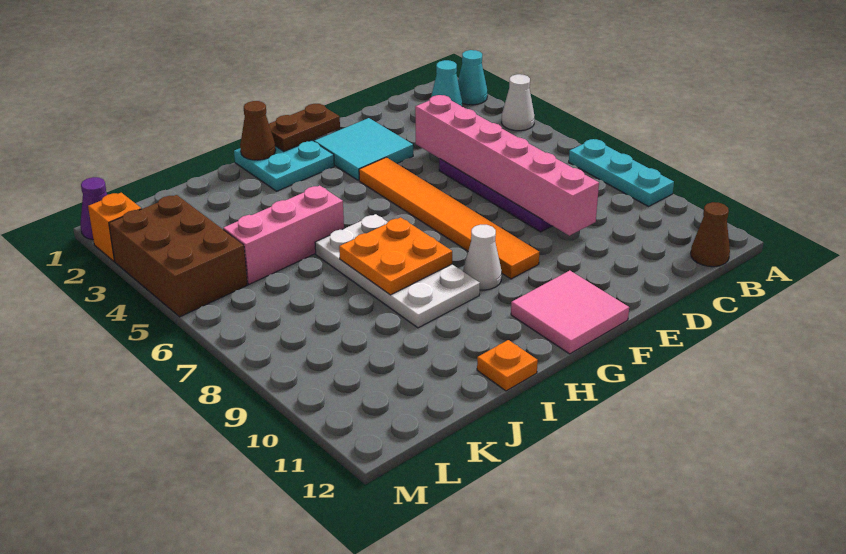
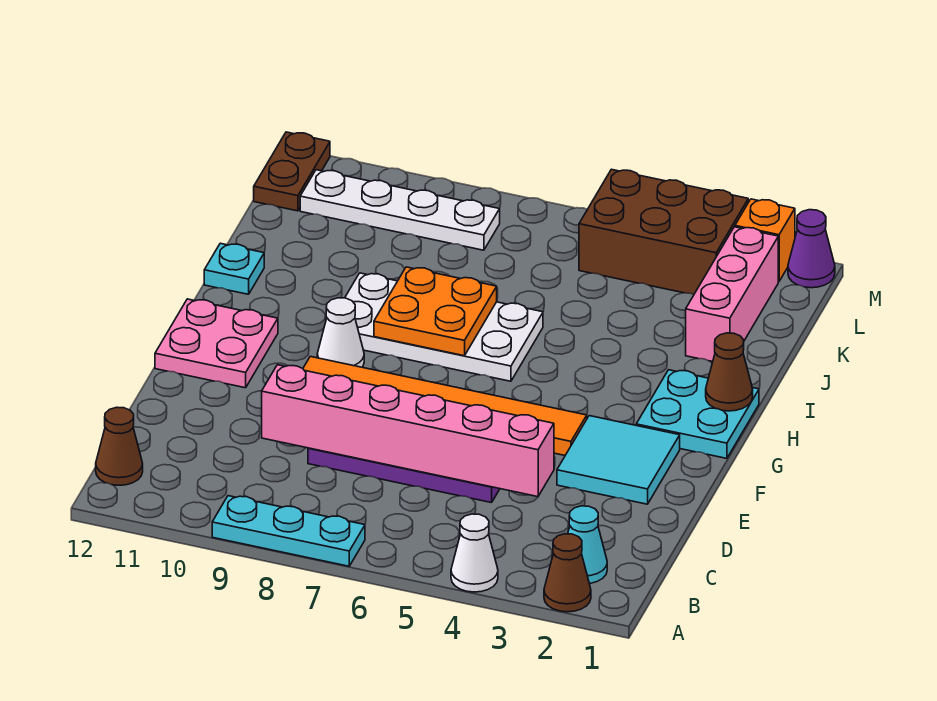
cyan cone A2 level 1 -> brown cone A2 level 1
brown plate F1:G1 level 2 -> brown plate L12:M12 level 1
pink tile F11:G12 level 1 -> pink plate F11:G12 level 1
pink brick I5:K5 level 1 -> pink brick J2:L2 level 1
orange plate I12 level 1 -> cyan plate I12 level 1
none -> white plate L8:L11 level 1

